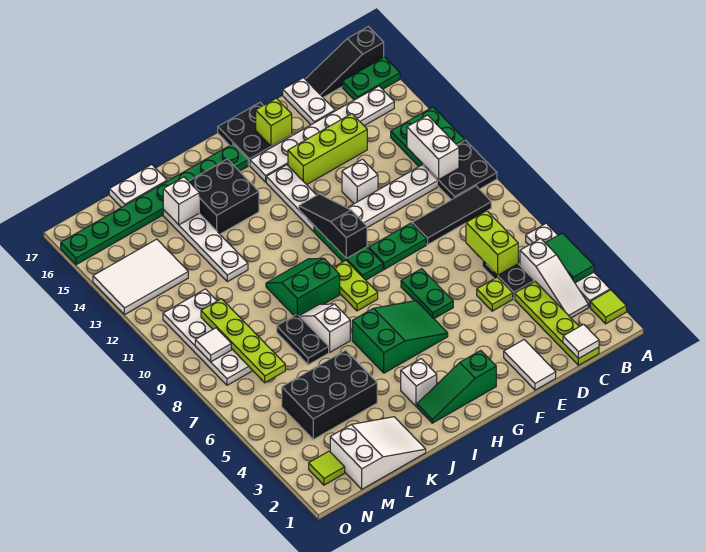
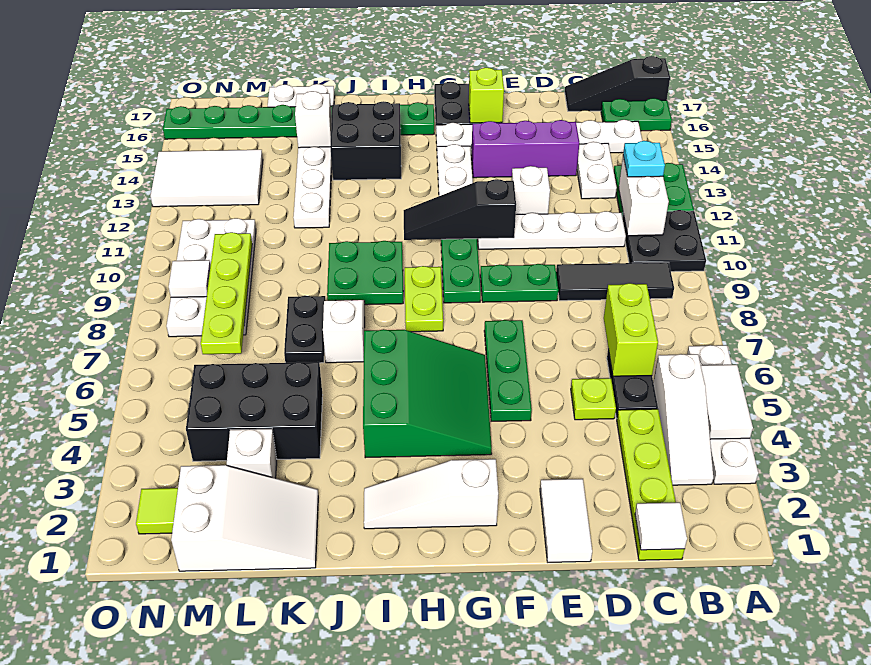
lime tile A2 level 1 -> none
green tile A4:A5 level 2 -> white tile A4:A5 level 2
none -> cyan plate B12 level 3
lime brick D14:F14 level 1 -> purple brick D14:F14 level 1
white plate D16:D17 level 1 -> white plate C13:C14 level 1
green plate F6:F7 level 1 -> green plate F5:F7 level 1
green slope G2:I2 level 1 top G -> white slope G2:I2 level 1 top G
green slope G5:I6 level 1 top I -> green slope G4:I6 level 1 top I
black slope G10:G12 level 2 top 10 -> black slope F11:H11 level 2 top F
white brick I3 level 1 -> white brick L3 level 1
green slope I9:J10 level 1 top 9 -> green plate I9:J10 level 1

